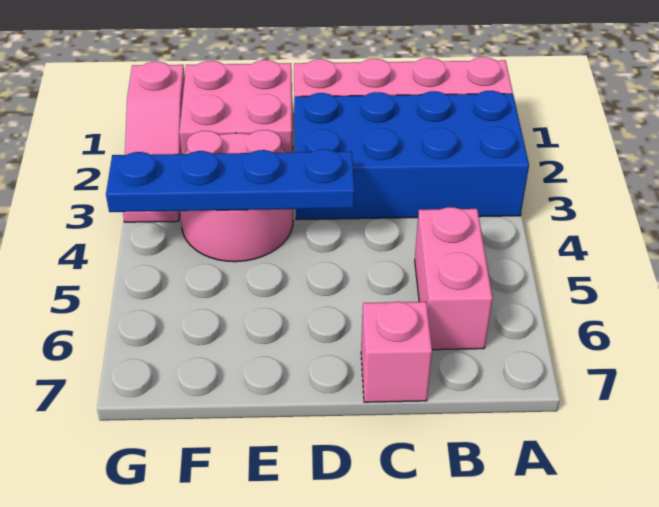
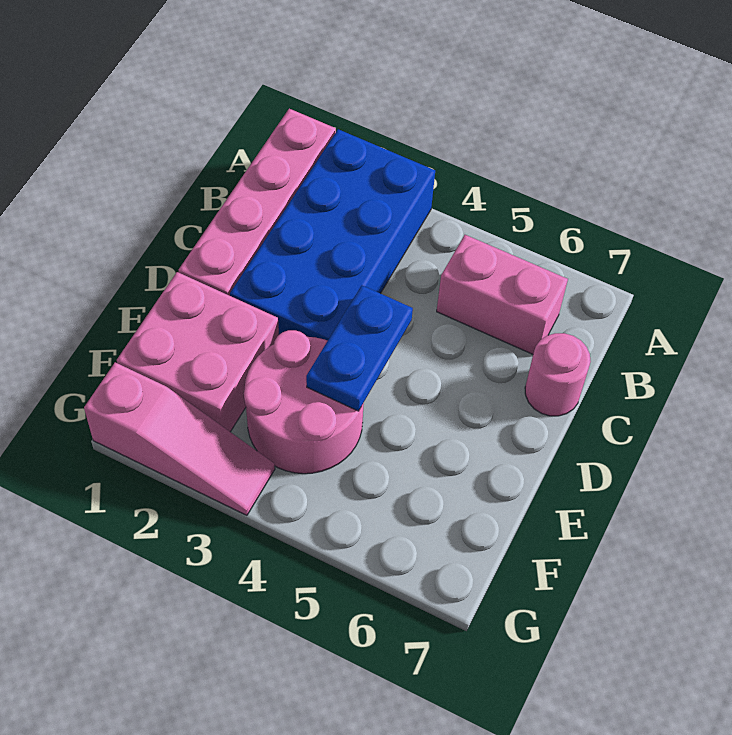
pink brick C7 level 1 -> pink round brick C7 level 1
blue plate D4:G4 level 2 -> blue plate D4:E4 level 2

